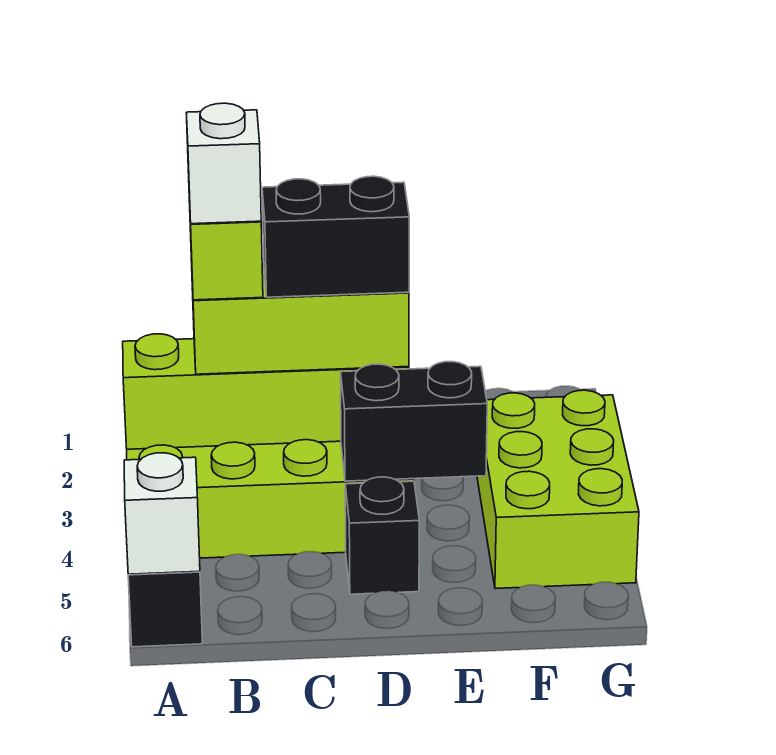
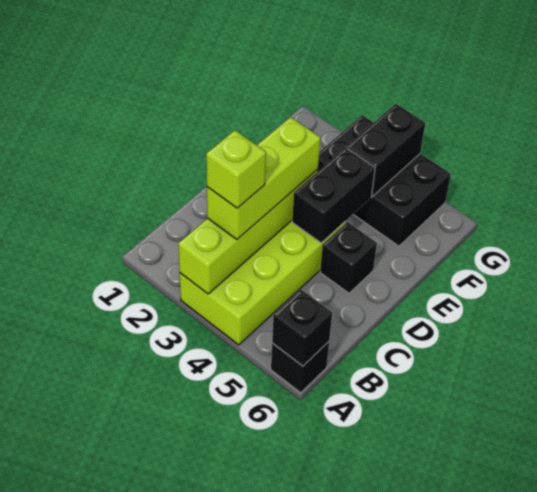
white brick A6 level 2 -> black brick A6 level 2
white brick B3 level 5 -> none
black brick C3:D3 level 4 -> black brick F4:G4 level 2
lime brick F3:G5 level 1 -> black brick F3:G5 level 1

